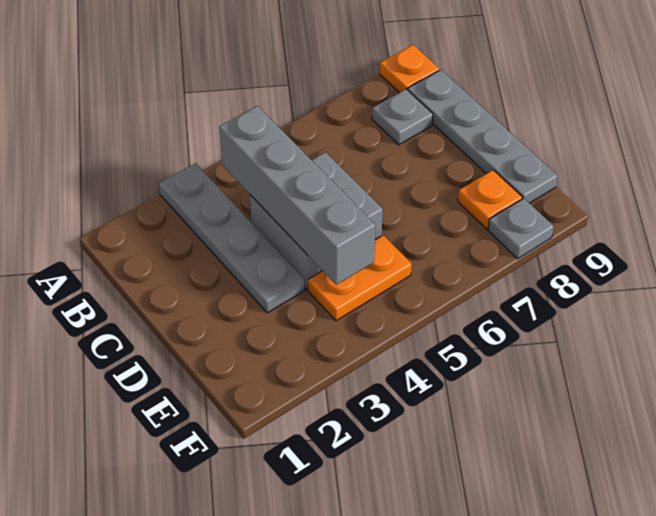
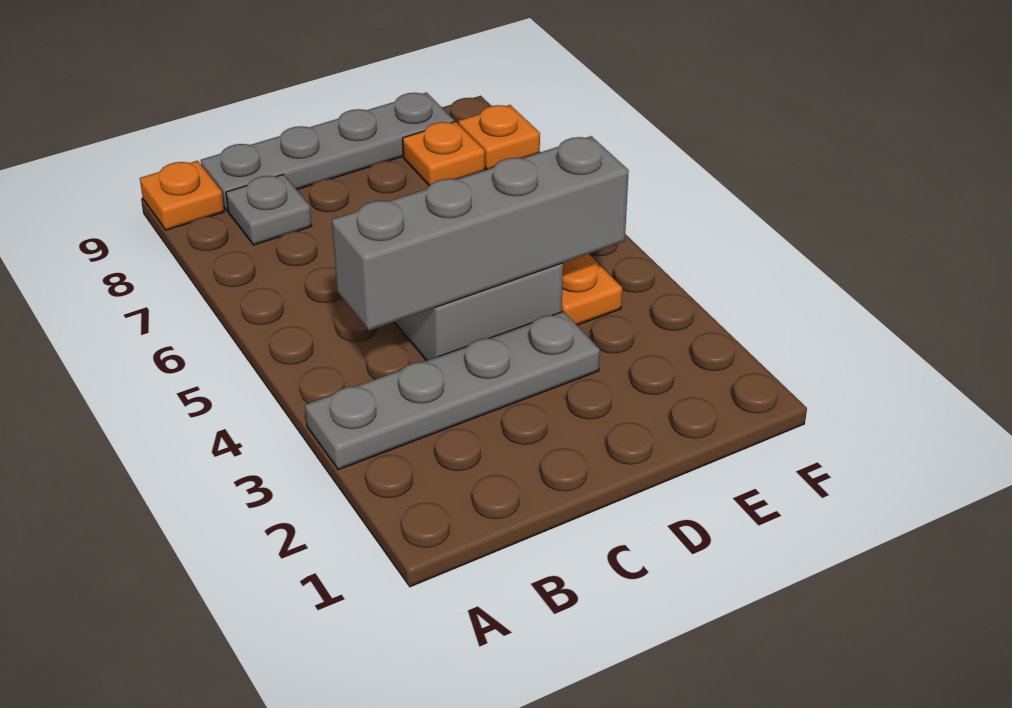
grey plate F8 level 1 -> orange plate F8 level 1

